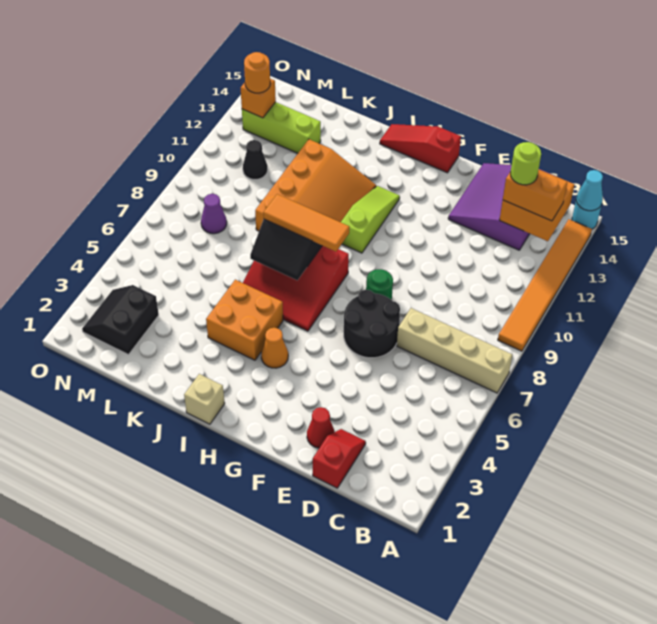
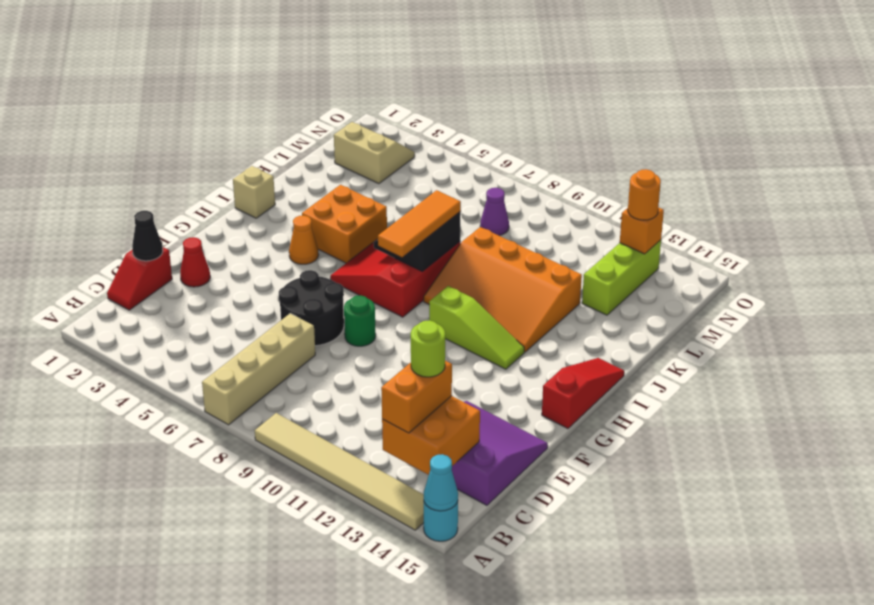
orange tile A9:A14 level 1 -> tan tile A9:A14 level 1
red slope D1:D2 level 1 top 1 -> red slope C1:D1 level 1 top D
black slope M2:N3 level 1 top M -> tan slope M2:N3 level 1 top M
black cone M11 level 1 -> black cone D1 level 2

